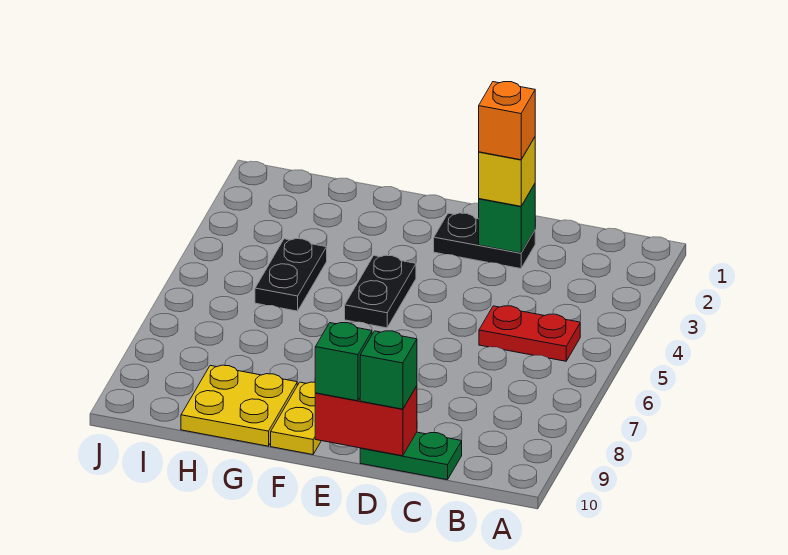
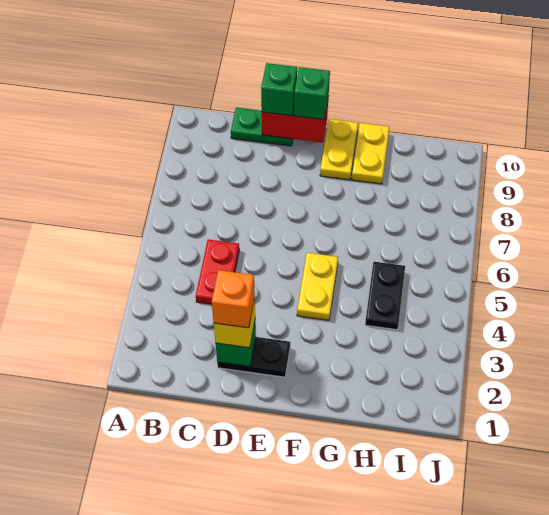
red plate B5:C5 level 1 -> red plate C4:C5 level 1
black plate F4:F5 level 1 -> yellow plate F4:F5 level 1
yellow plate G9:H10 level 1 -> yellow plate G9:G10 level 1

